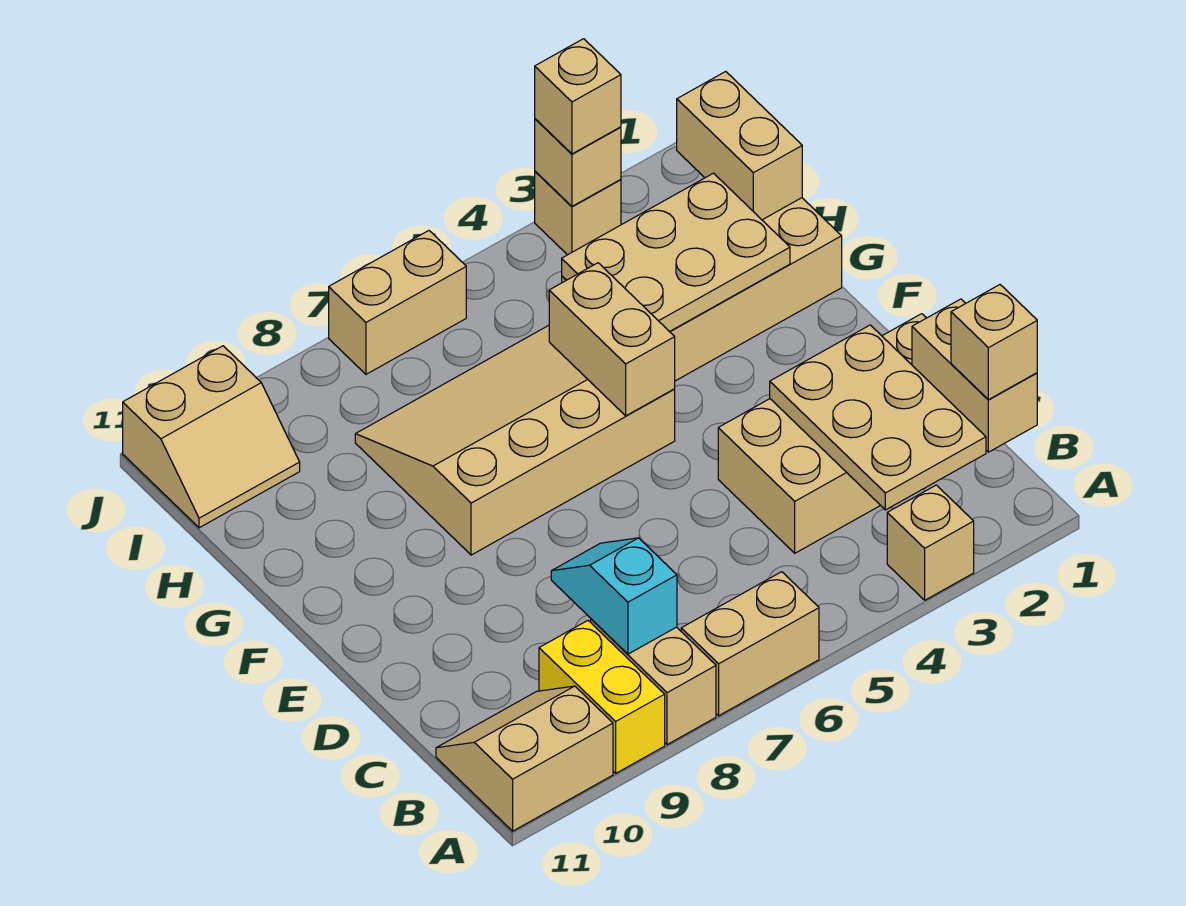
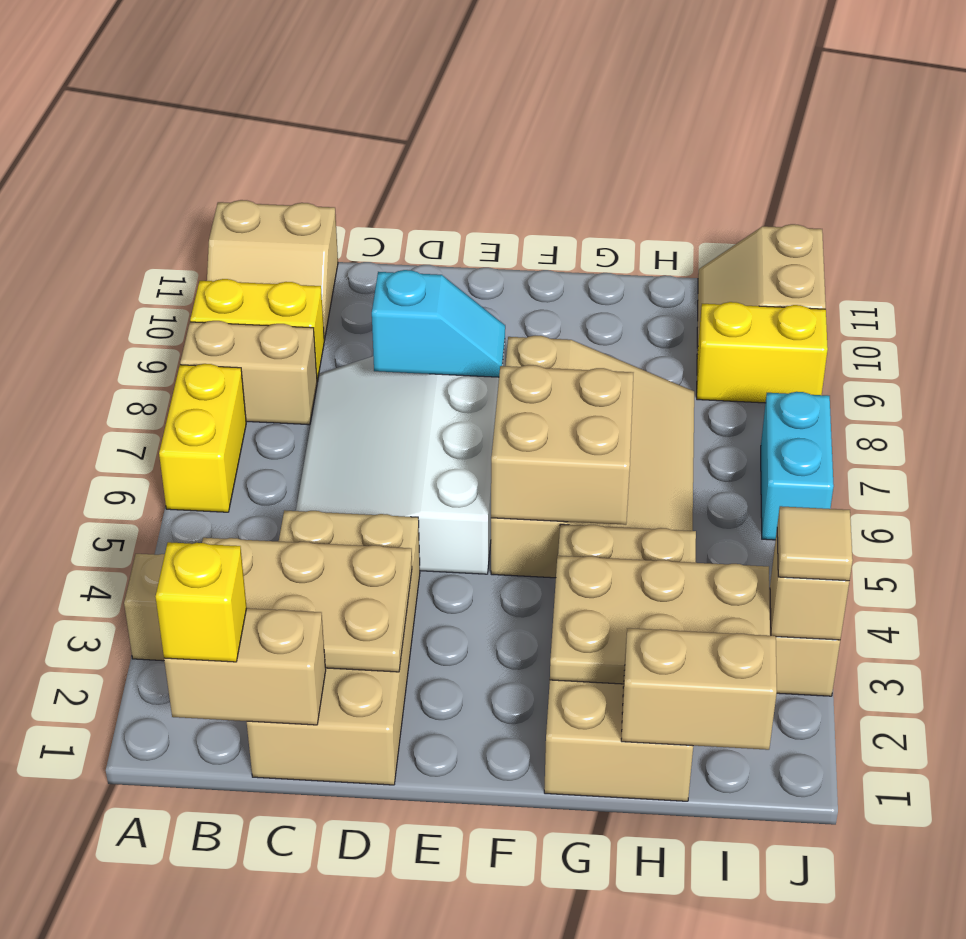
tan brick A6:A7 level 1 -> yellow brick A6:A7 level 1
tan slope A10:B11 level 1 top A -> tan slope A10:B11 level 1 top 11
tan brick B1 level 3 -> yellow brick B1 level 3
cyan slope B8:C8 level 2 top B -> cyan slope D8:E8 level 2 top D
none -> white slope C5:E8 level 1 top E
tan brick F5:G5 level 2 -> tan brick F5:G6 level 2
tan plate G2:H4 level 2 -> tan plate G2:I3 level 2
none -> yellow brick I9:J9 level 1
tan brick J3 level 3 -> tan tile J3 level 3
tan brick J6:J7 level 1 -> cyan brick J6:J7 level 1

